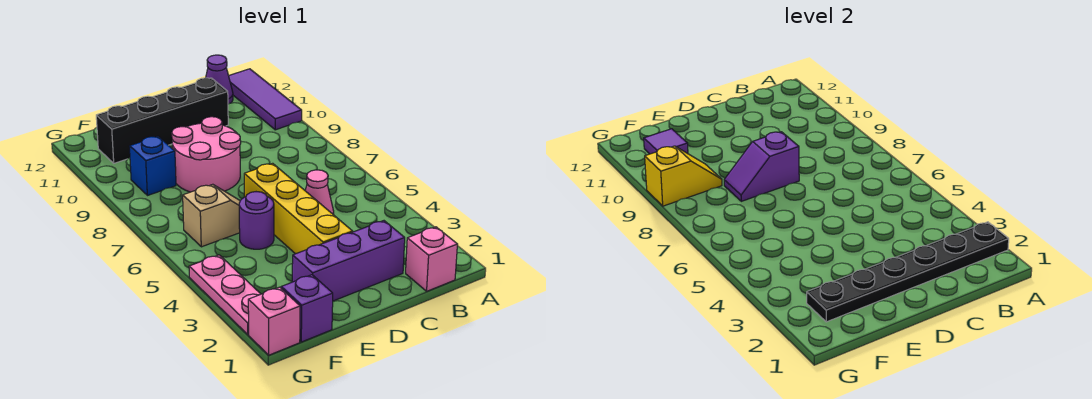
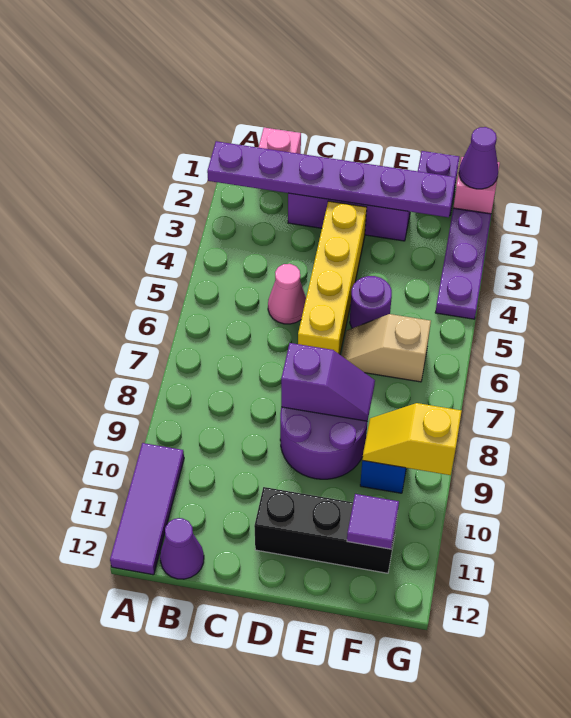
black plate A2:F2 level 2 -> purple plate A2:F2 level 2
black brick C11:F11 level 1 -> black brick D11:F11 level 1
pink round brick D8:E9 level 1 -> purple round brick D8:E9 level 1
none -> purple cone G1 level 2
pink plate G2:G4 level 1 -> purple plate G2:G4 level 1

